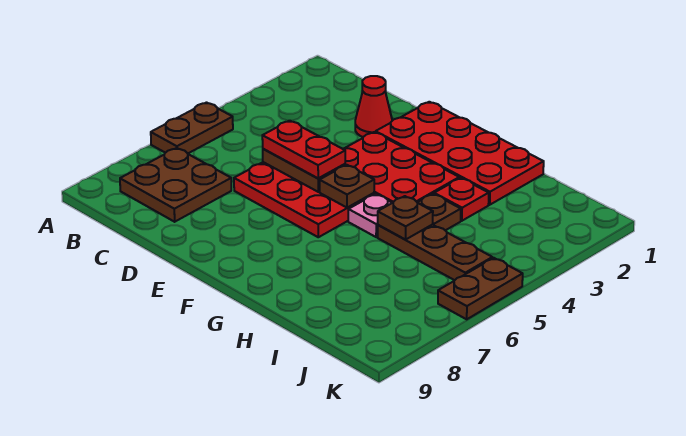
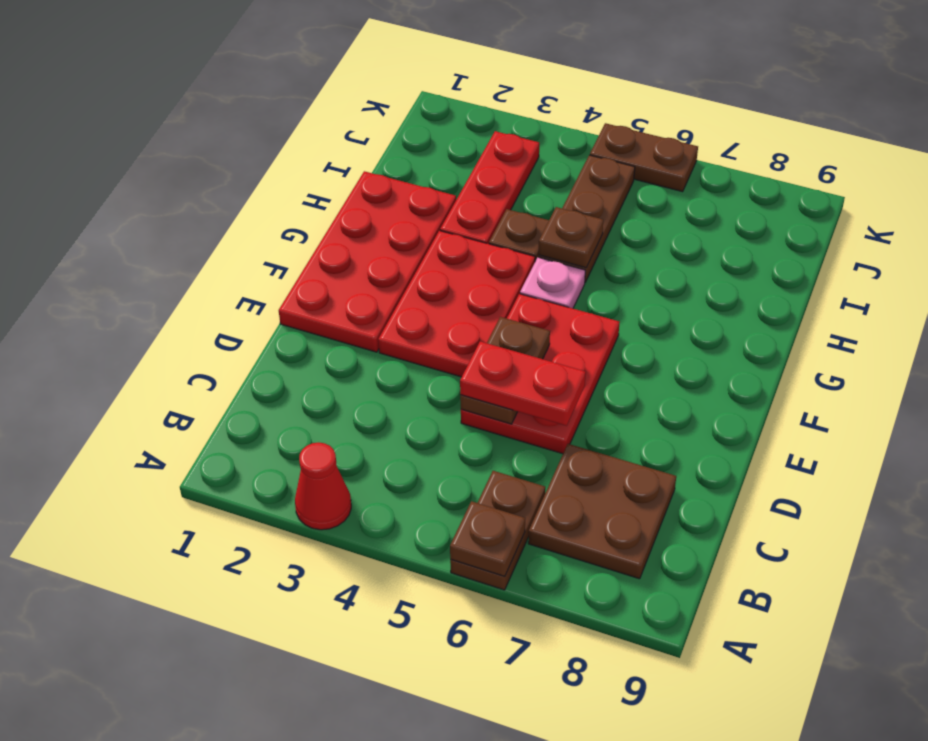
brown plate A5:A6 level 1 -> brown plate A6:B6 level 1
red cone D2 level 1 -> red cone A3 level 1
red plate D5:E5 level 3 -> red plate D5:D6 level 3
brown plate F5 level 2 -> brown plate A6 level 2
red plate H3 level 1 -> red plate H3:J3 level 1

